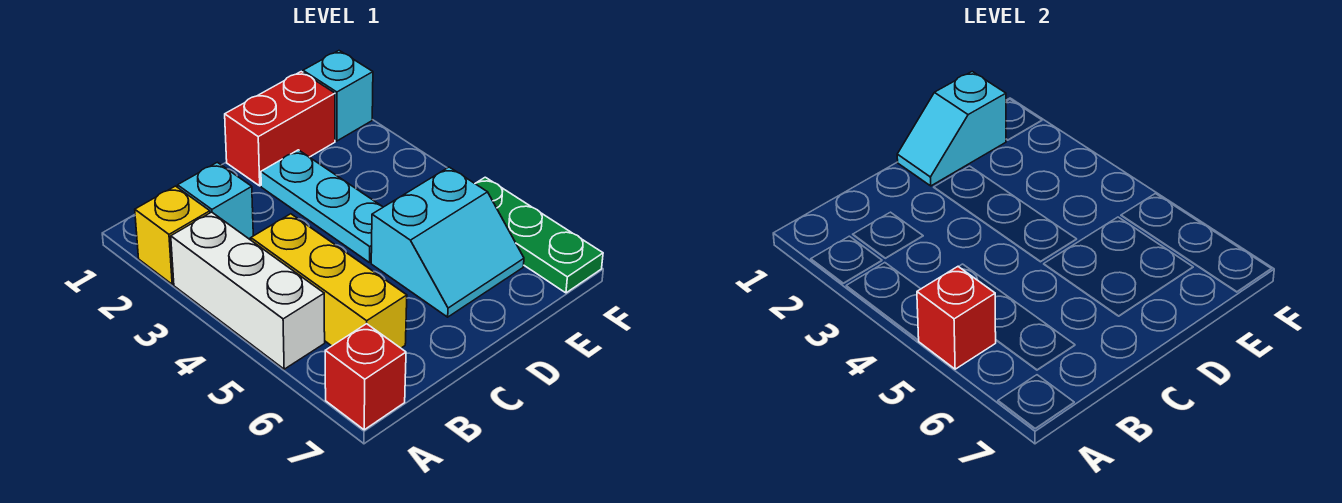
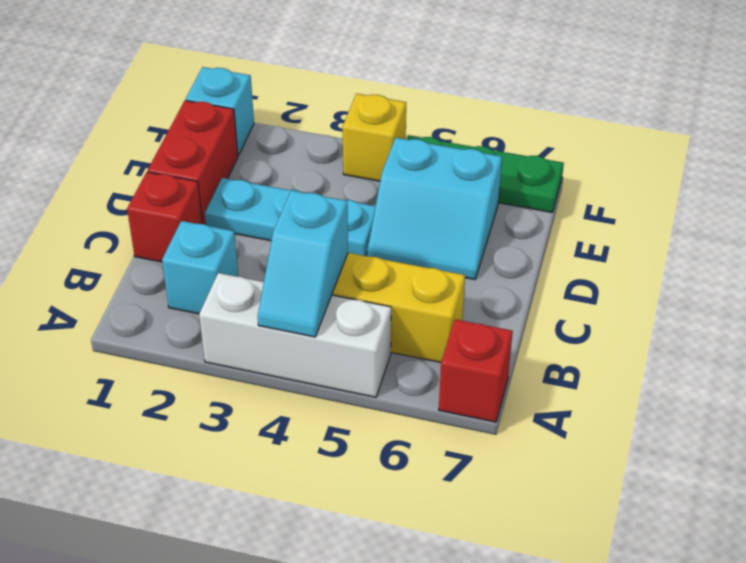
yellow brick A2 level 1 -> yellow brick F4 level 1
red brick A5 level 2 -> red brick C1 level 1
cyan slope D1:E1 level 2 top E -> cyan slope A4:B4 level 2 top B
cyan slope D5:E6 level 1 top 5 -> cyan slope D5:E6 level 1 top E

